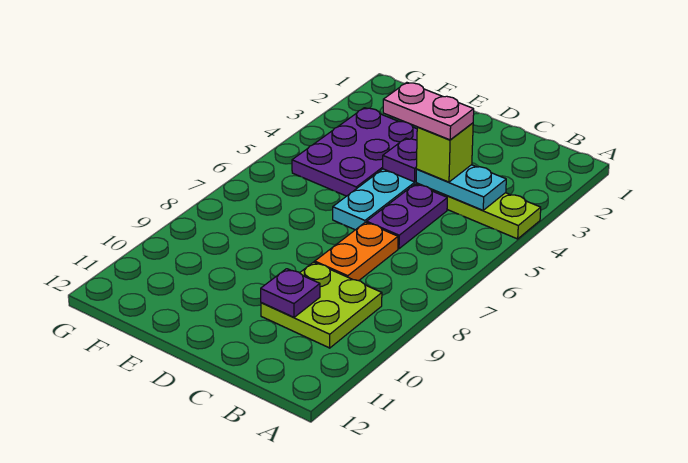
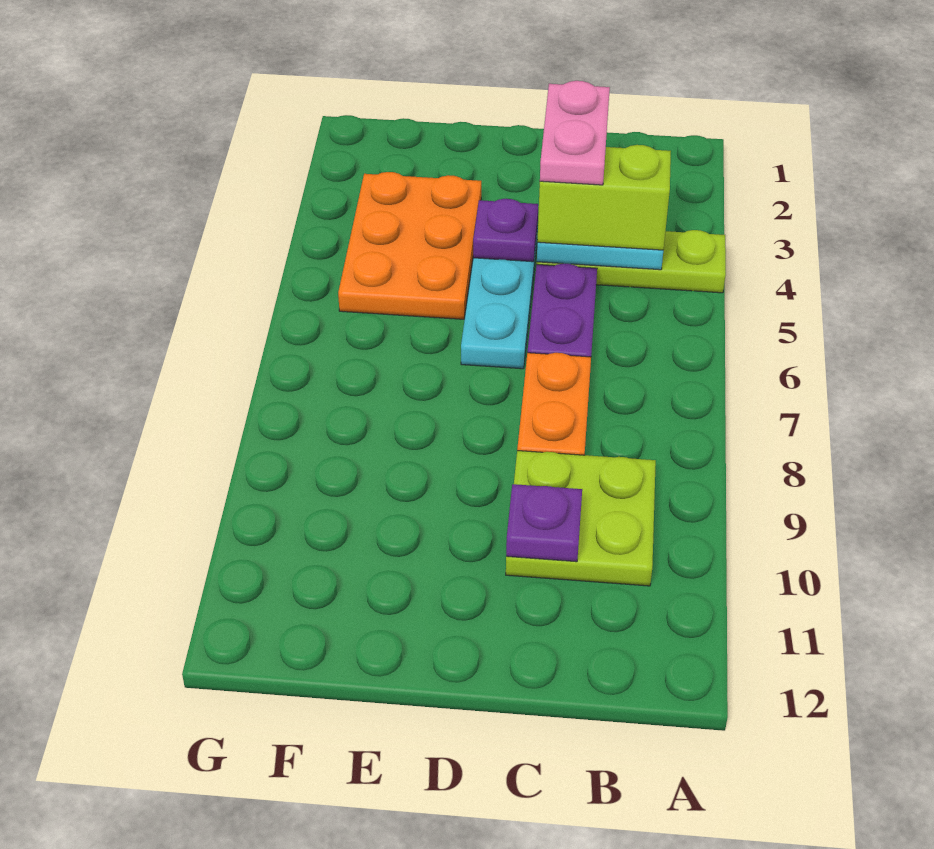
lime brick C4 level 3 -> lime brick B4:C4 level 3
pink plate C4:D4 level 4 -> pink plate C3:C4 level 4
purple plate E3:F5 level 1 -> orange plate E3:F5 level 1

